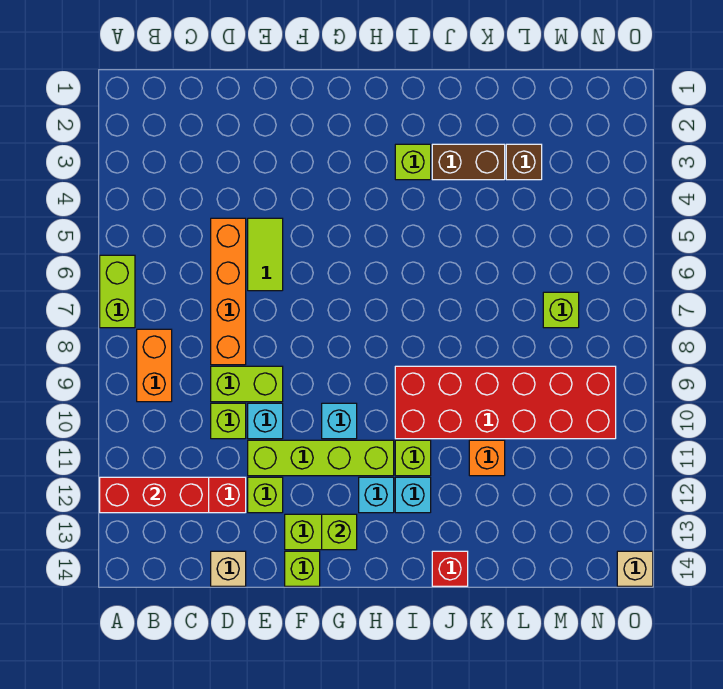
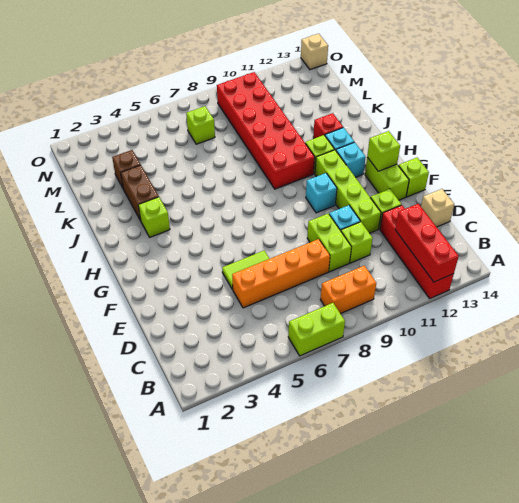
red brick J14 level 1 -> red brick J12 level 1
orange brick K11 level 1 -> none

